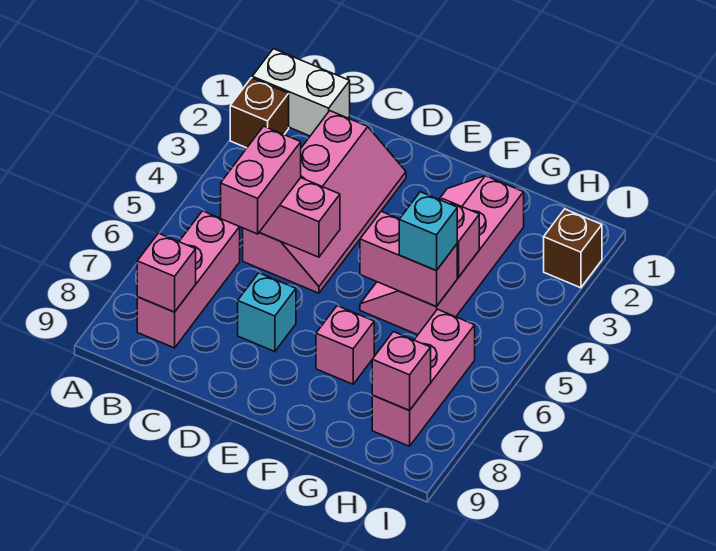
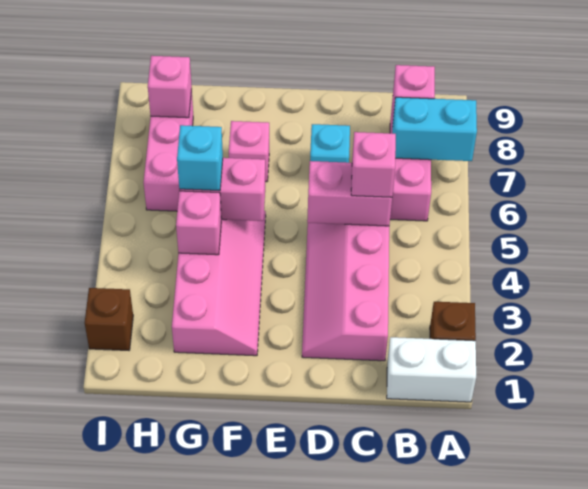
none -> cyan brick A7:B7 level 2
pink brick C5:C6 level 3 -> pink brick C5 level 3

